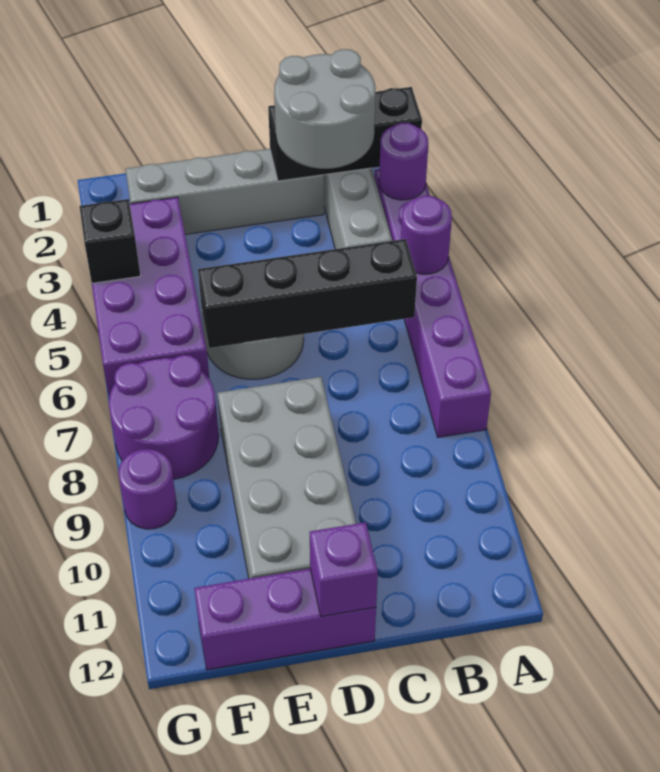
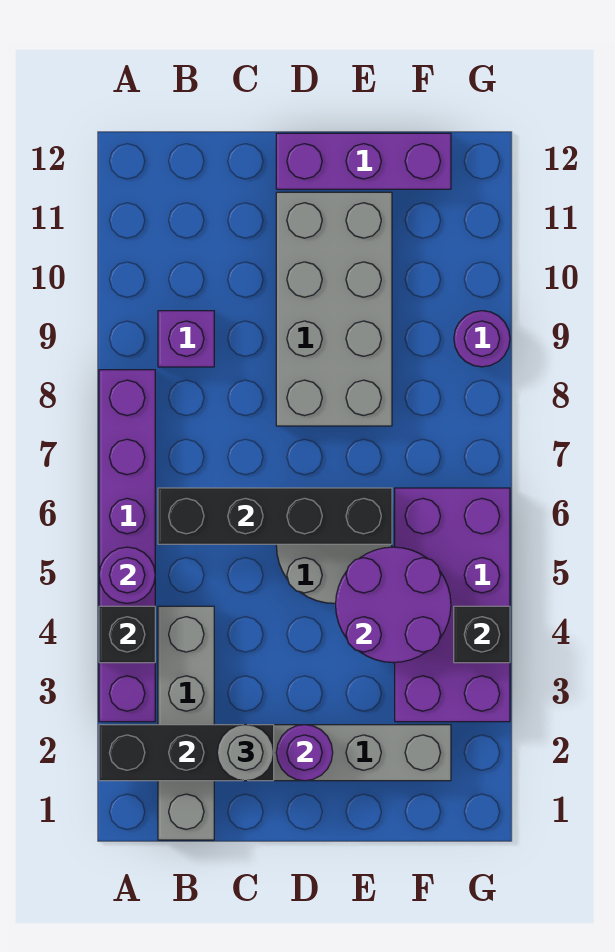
purple round brick A3 level 2 -> purple round brick D2 level 2
none -> black brick A4 level 2
grey round brick B2:C3 level 3 -> grey round brick C2 level 3
purple brick D12 level 2 -> purple brick B9 level 1
purple round brick F7:G8 level 1 -> purple round brick E4:F5 level 2

